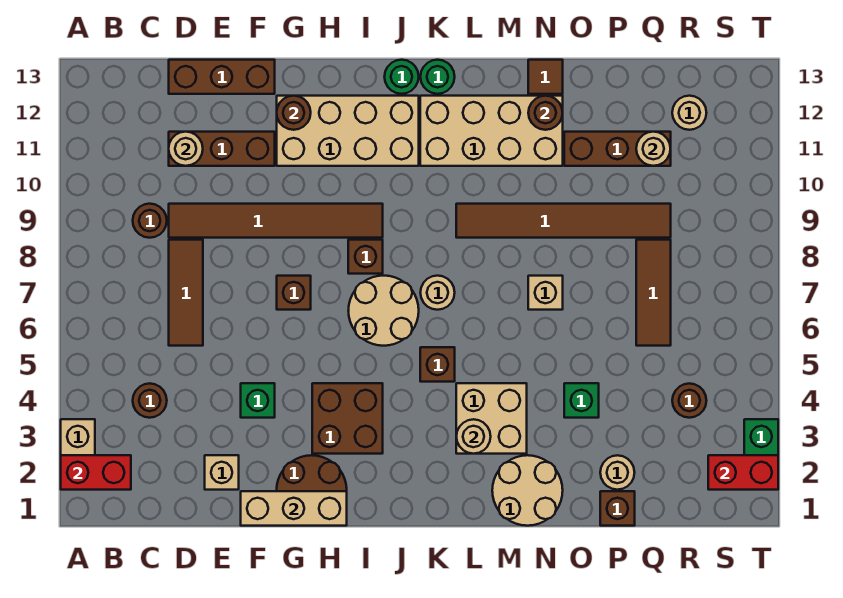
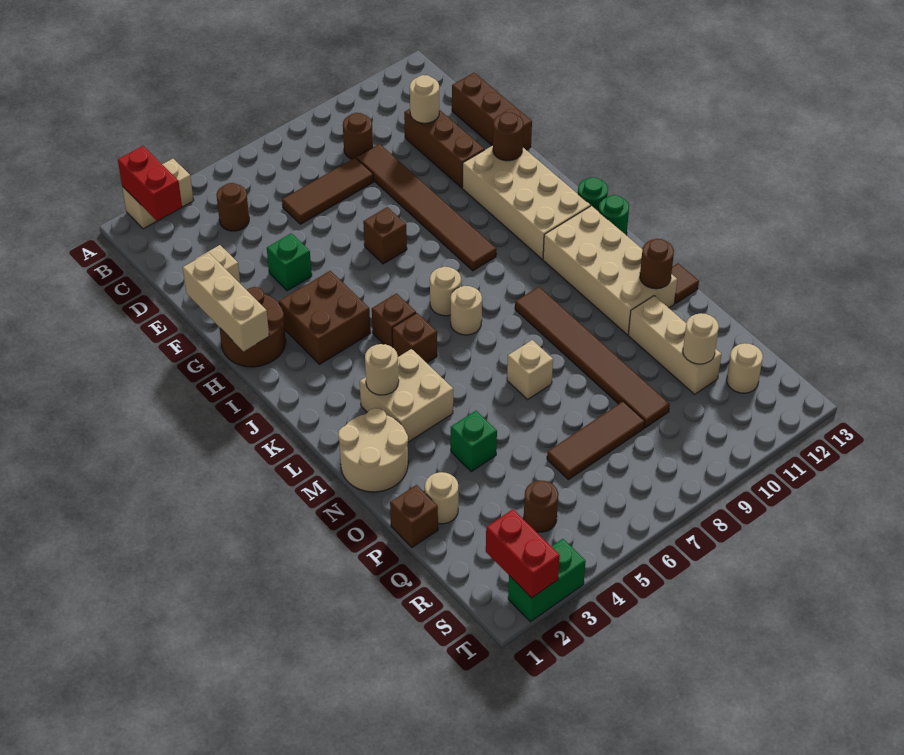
tan round brick I6:J7 level 1 -> tan round brick J7 level 1
brown brick I8 level 1 -> brown brick J5 level 1
brown brick O11:Q11 level 1 -> tan brick O11:Q11 level 1

